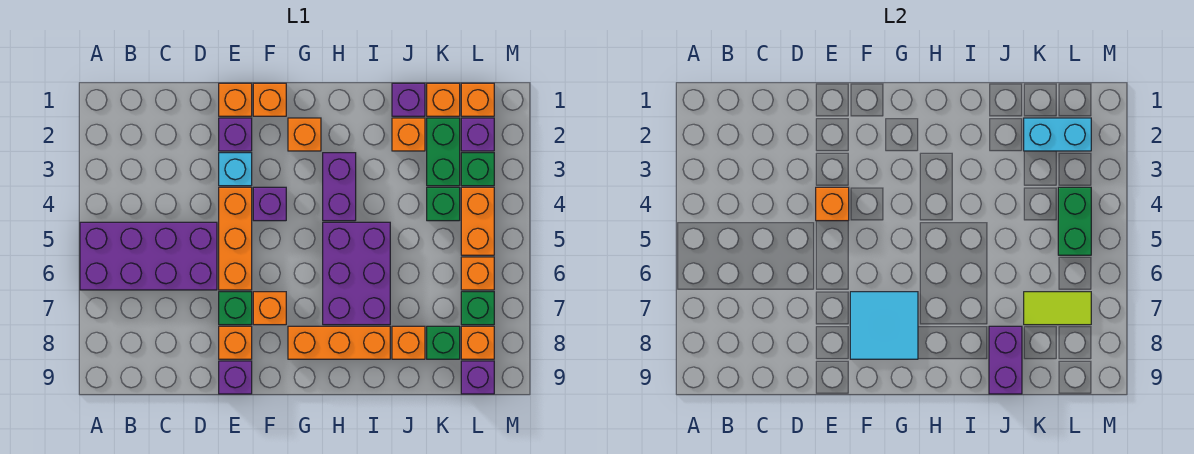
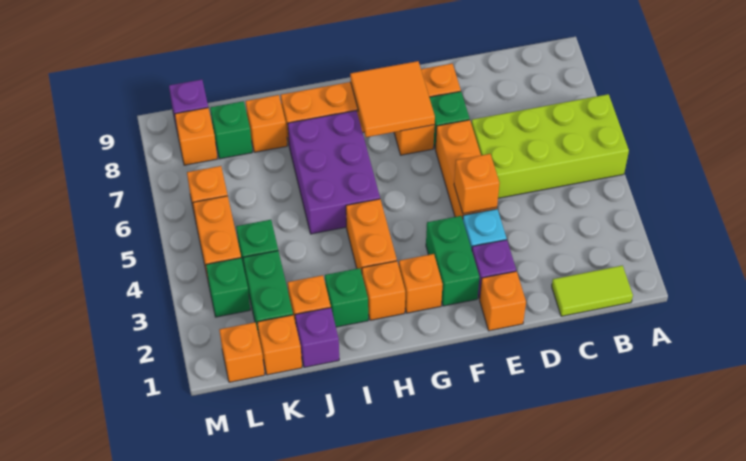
purple brick A5:D6 level 1 -> lime brick A5:D6 level 1
purple brick E9 level 1 -> none
orange brick F1 level 1 -> orange brick H2 level 1
purple brick F4 level 1 -> none
cyan tile F7:G8 level 2 -> orange tile F7:G8 level 2
purple brick H3:H4 level 1 -> orange brick H3:H4 level 1
purple brick J8:J9 level 2 -> none
cyan brick K2:L2 level 2 -> none
lime tile K7:L7 level 2 -> lime tile B1:C1 level 1
purple brick L2 level 1 -> none
green brick L4:L5 level 2 -> green brick F2:F3 level 1
green brick L7 level 1 -> green brick I2 level 1

